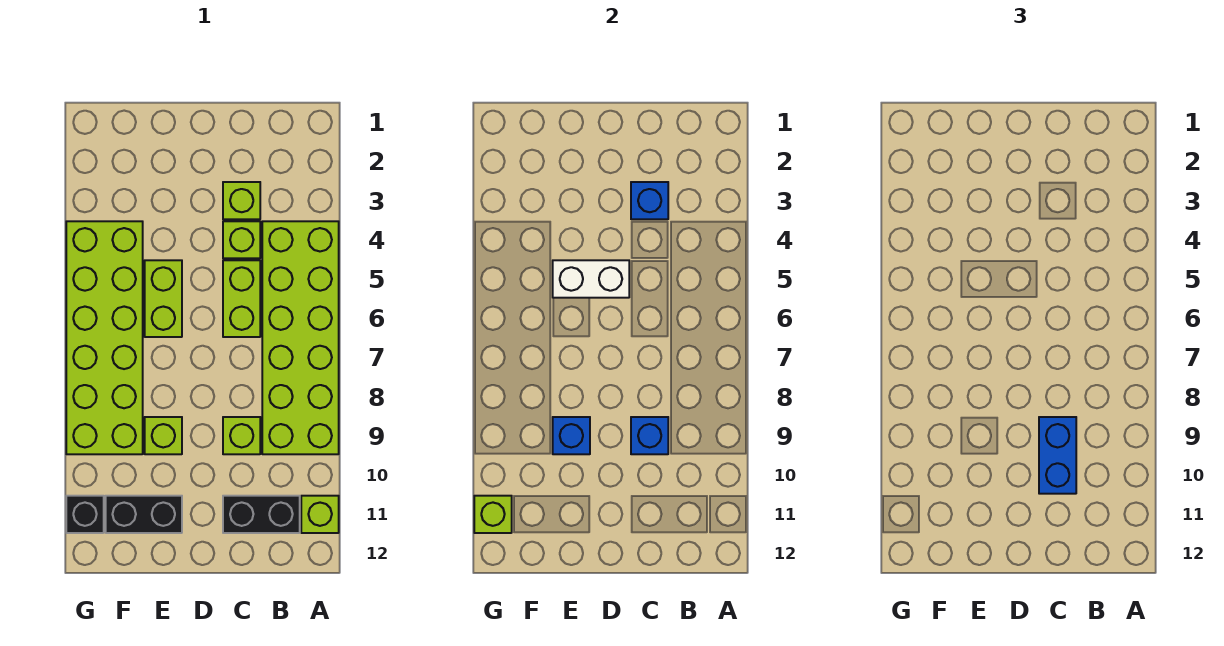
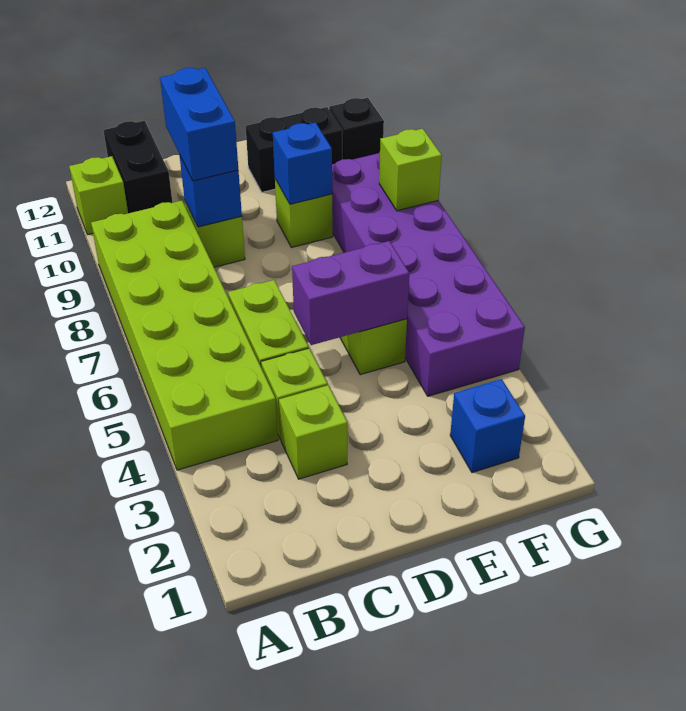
black brick B11:C11 level 1 -> black brick B11:B12 level 1
blue brick C3 level 2 -> blue brick F2 level 1
white brick D5:E5 level 2 -> purple brick D5:E5 level 2
lime brick F4:G9 level 1 -> purple brick F4:G9 level 1
lime brick G11 level 2 -> lime brick G8 level 2

